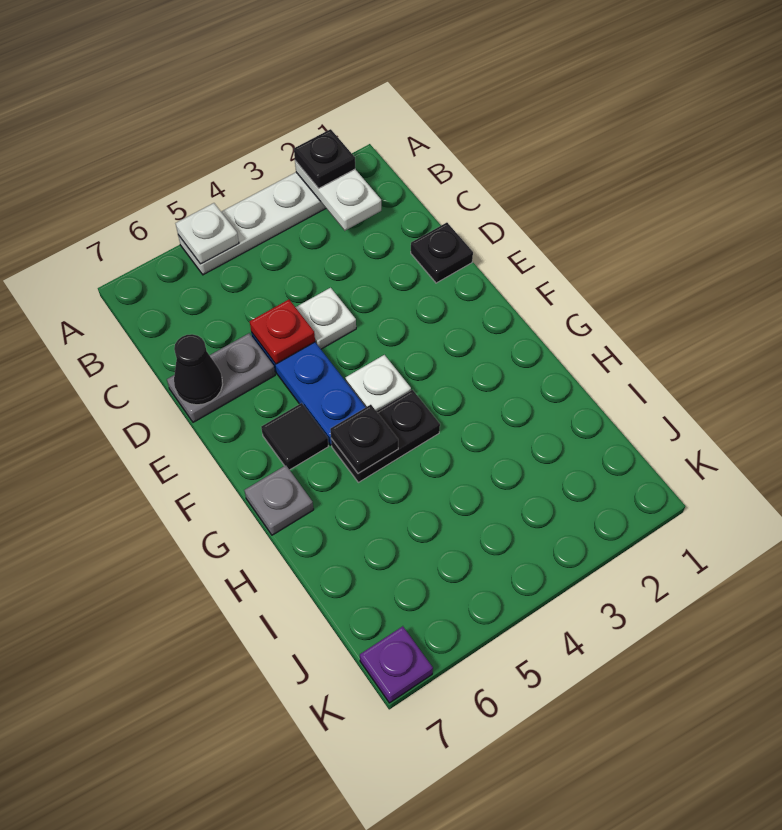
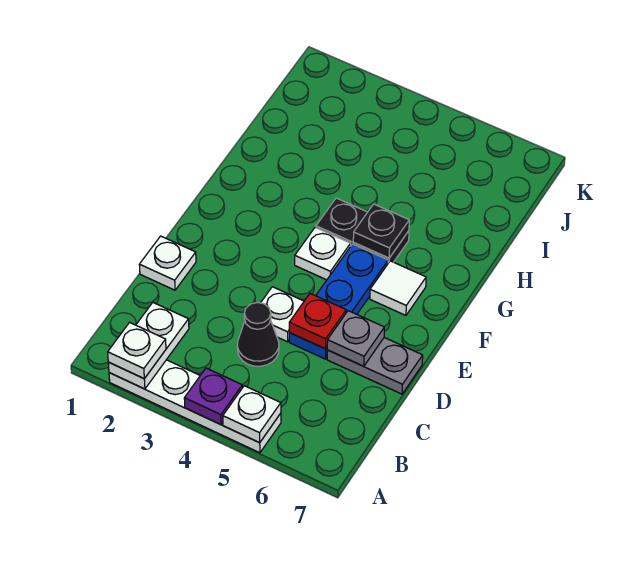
black plate A2 level 3 -> white plate A2 level 3
black plate D1 level 1 -> white plate D1 level 1
black cone D7 level 2 -> black cone C4 level 1
black tile F6 level 1 -> white tile F6 level 1
grey plate G7 level 1 -> grey plate D6 level 2
purple plate K7 level 1 -> purple plate A4 level 2

